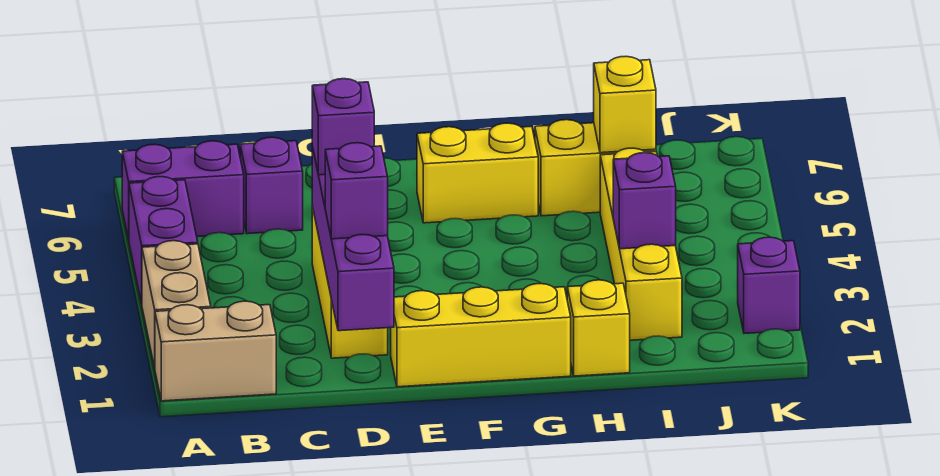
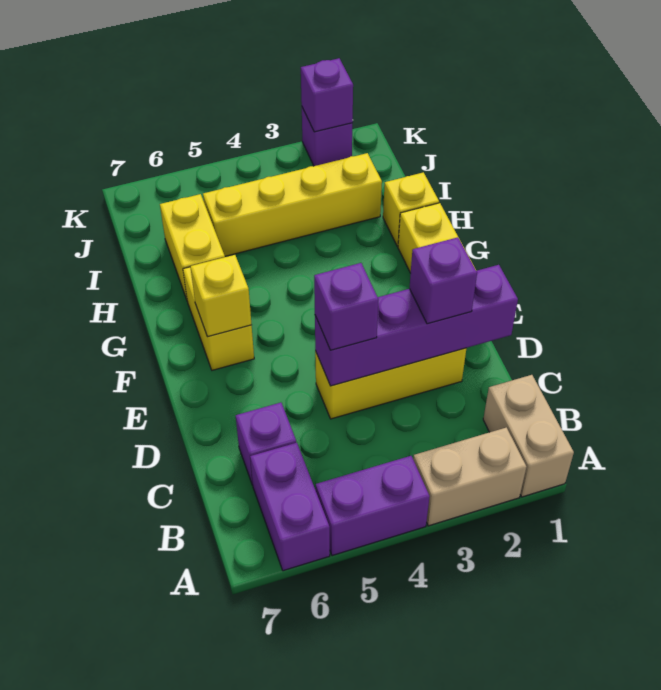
purple brick I3 level 2 -> purple brick K2 level 2
yellow brick I6 level 2 -> yellow brick F6 level 2

